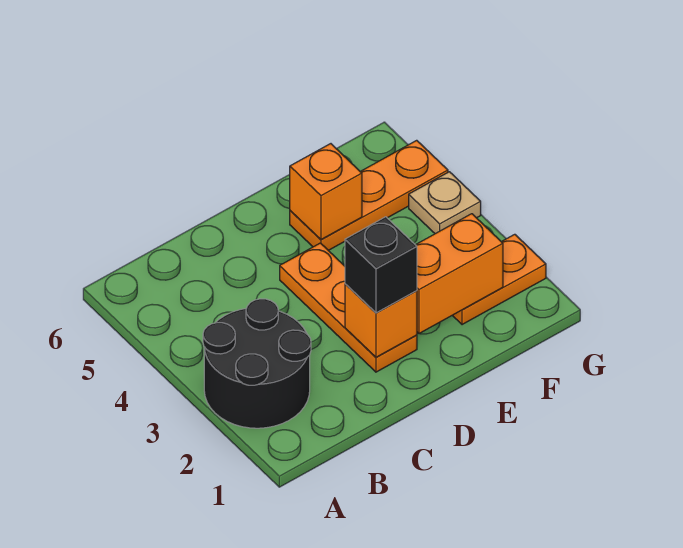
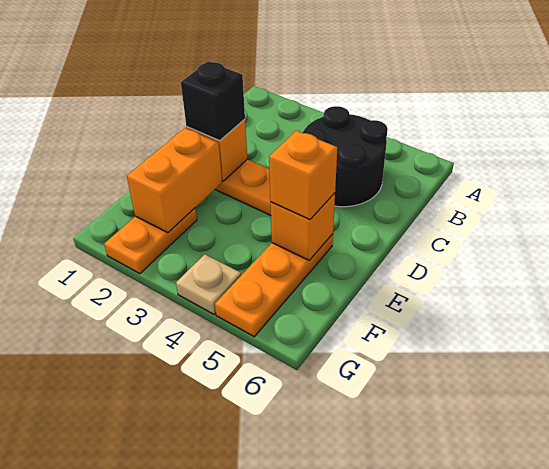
black round brick A2:B3 level 1 -> black round brick B4:C5 level 1
none -> orange brick E5 level 3

